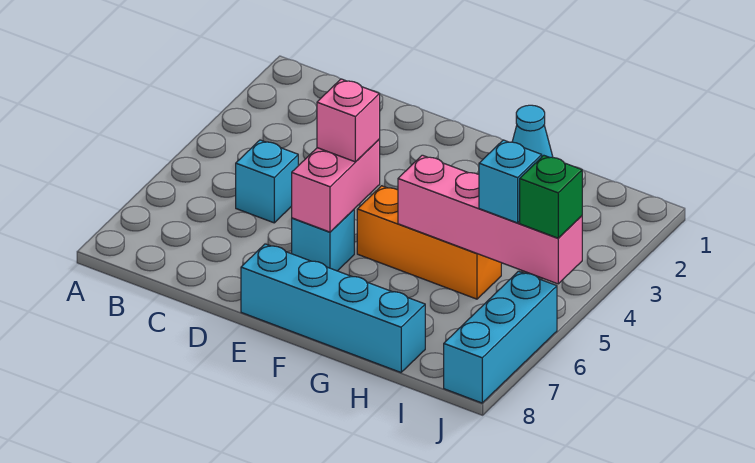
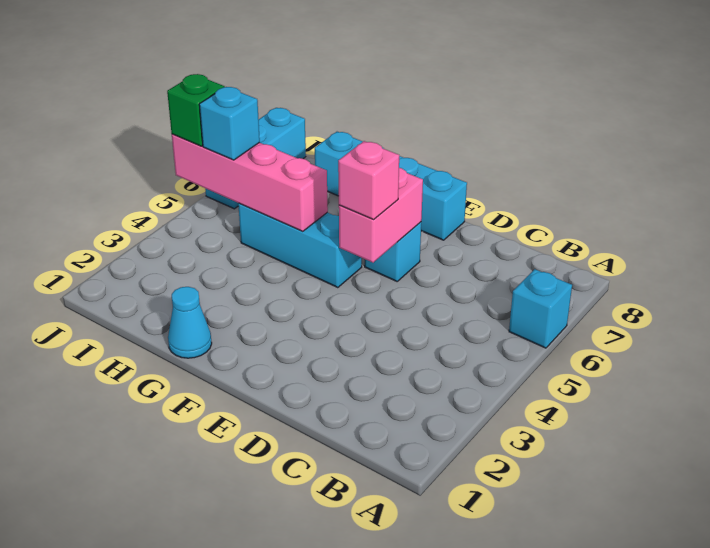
cyan brick C5 level 1 -> cyan brick A6 level 1
orange brick F5:H5 level 1 -> cyan brick F5:H5 level 1

